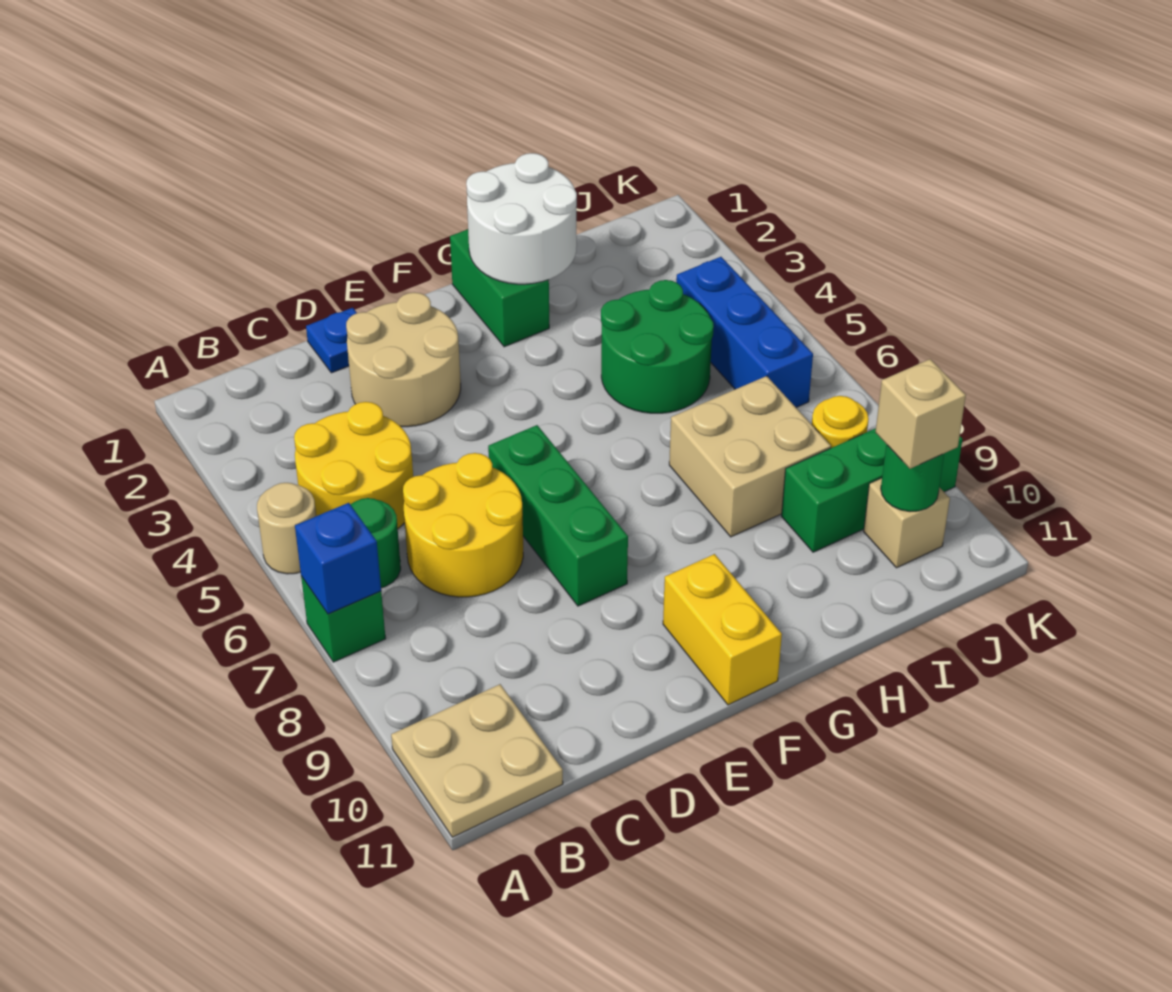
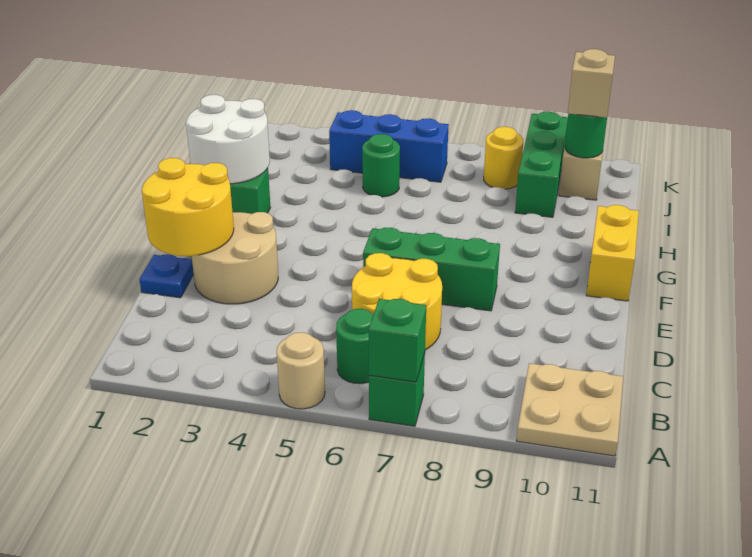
blue brick A7 level 2 -> green brick A7 level 2
yellow round brick B4:C5 level 1 -> yellow round brick D1:E2 level 2
yellow brick F10:F11 level 1 -> yellow brick F11:G11 level 1
green round brick H4:I5 level 1 -> green round brick I5 level 1
tan brick H7:I8 level 1 -> none

